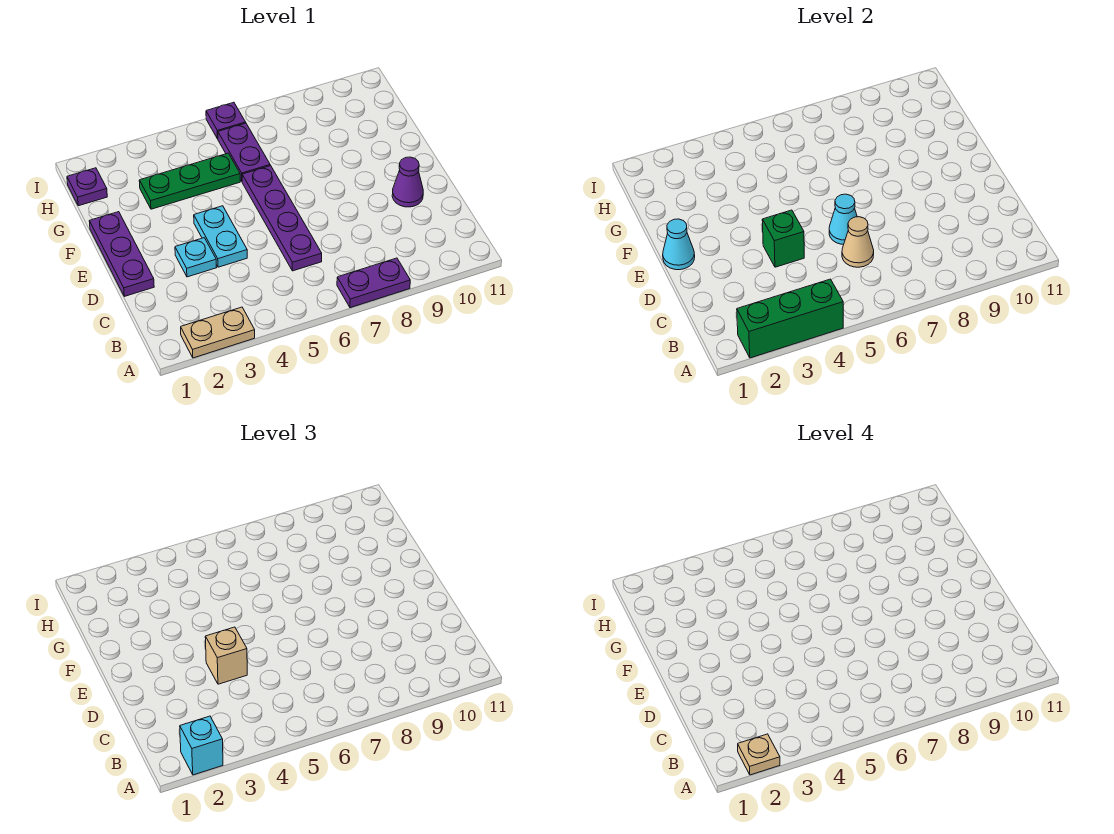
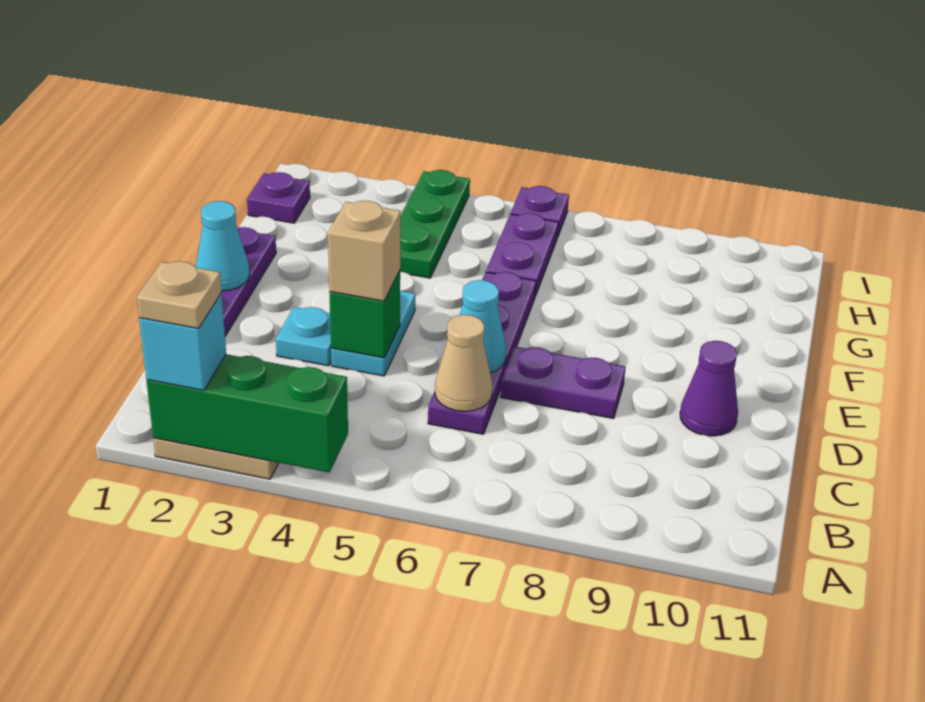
purple plate A7:A8 level 1 -> purple plate D7:D8 level 1
green plate G3:G5 level 1 -> green plate G4:I4 level 1

